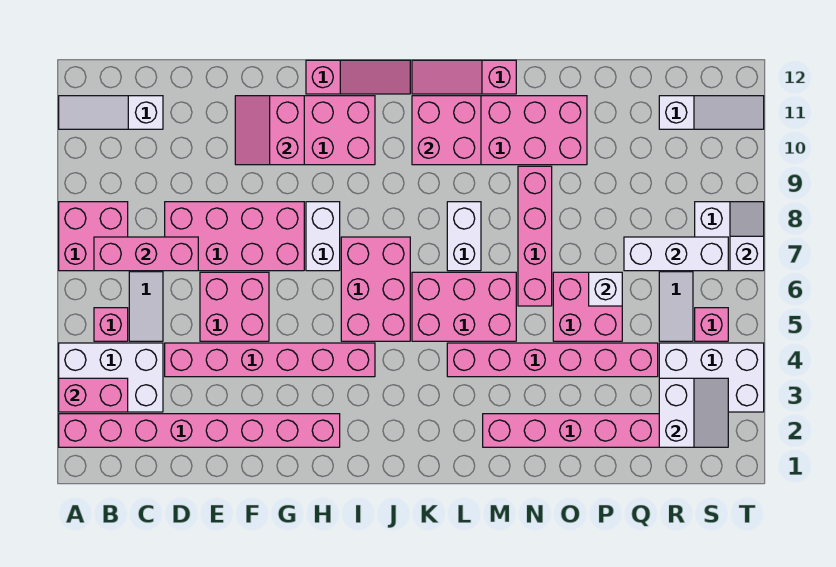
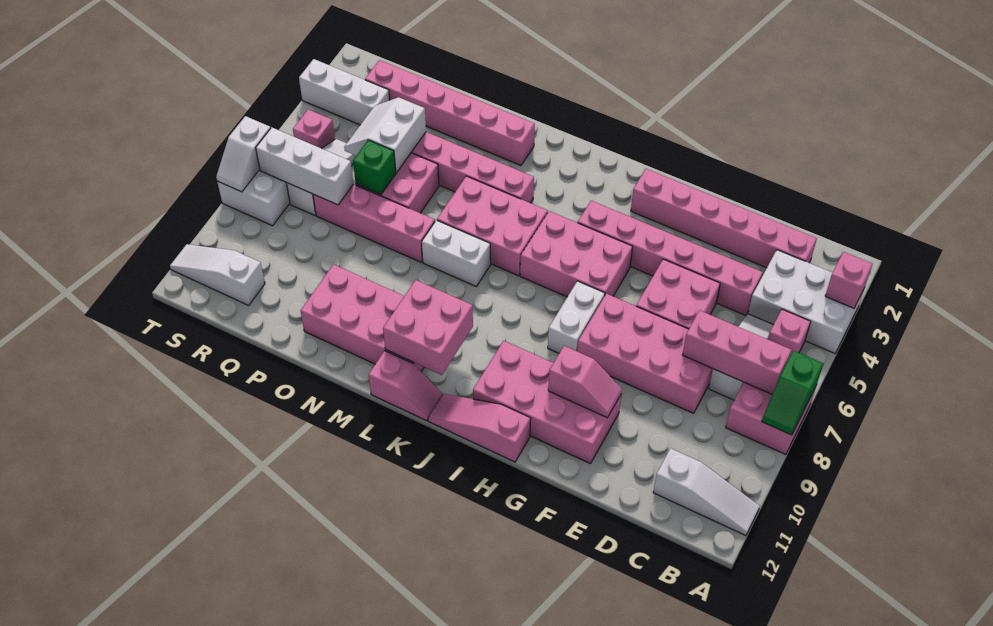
pink brick A2:H2 level 1 -> pink brick C2:H2 level 1
pink brick A3:B3 level 2 -> pink brick A3 level 2
none -> green slope A7:A8 level 2 top 7
pink slope F10:G11 level 2 top G -> pink slope F10:G10 level 2 top G
pink brick I5:J7 level 1 -> pink brick H5:J6 level 1
pink slope K12:M12 level 1 top M -> pink slope K12:L12 level 1 top L
white brick L7:L8 level 1 -> white brick L7:M7 level 1
pink brick N6:N9 level 1 -> pink brick N7:Q7 level 1
white brick P6 level 2 -> green brick P6 level 2
white slope R2:S3 level 2 top R -> white slope P4:Q5 level 2 top P
white brick R3:T4 level 1 -> white brick R3:T3 level 1

